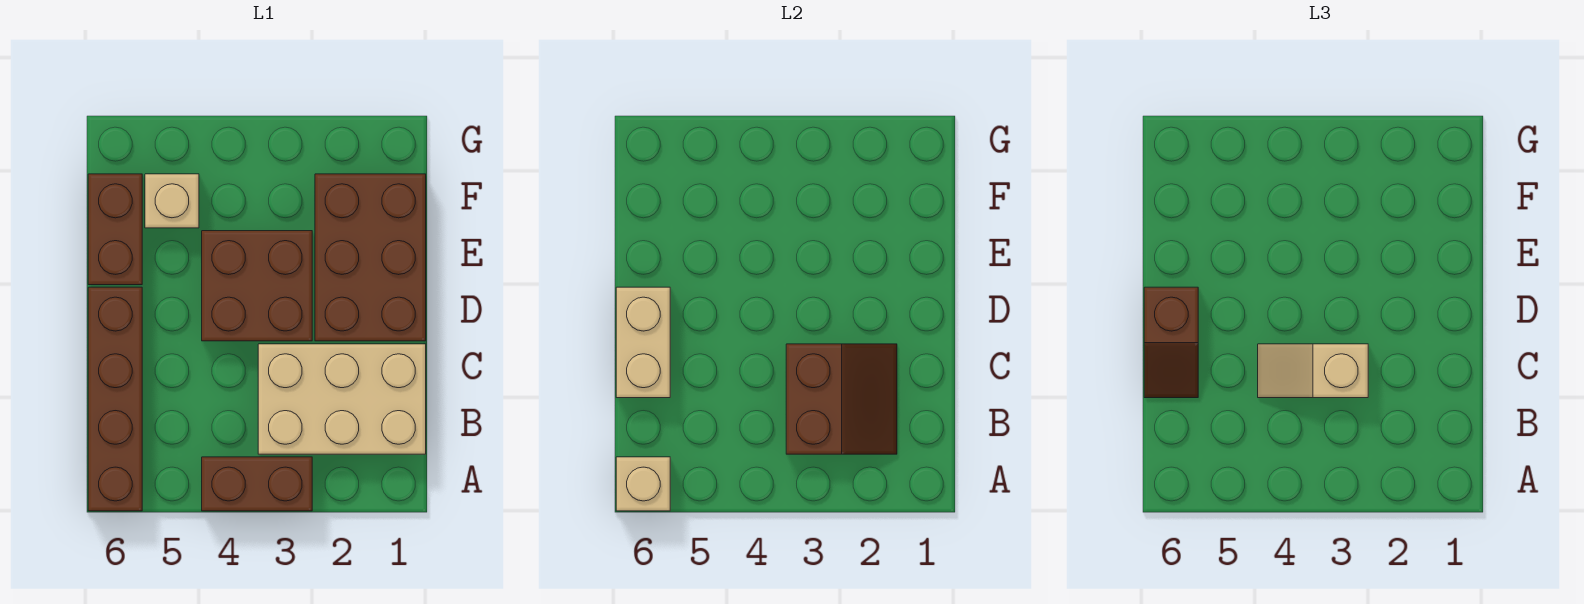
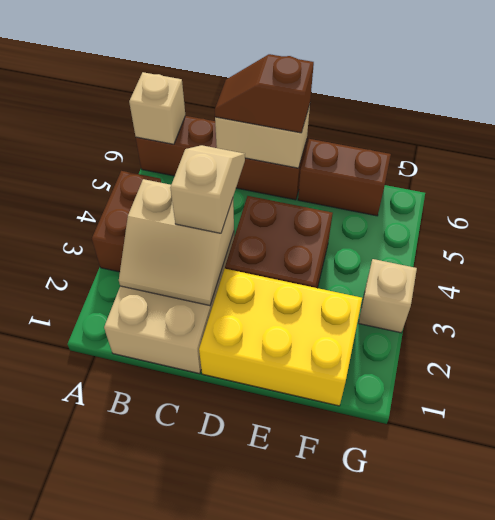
brown slope B2:C3 level 2 top 3 -> tan slope B2:C3 level 2 top 3
brown brick D1:F2 level 1 -> yellow brick D1:F2 level 1
tan brick F5 level 1 -> tan brick G3 level 1

